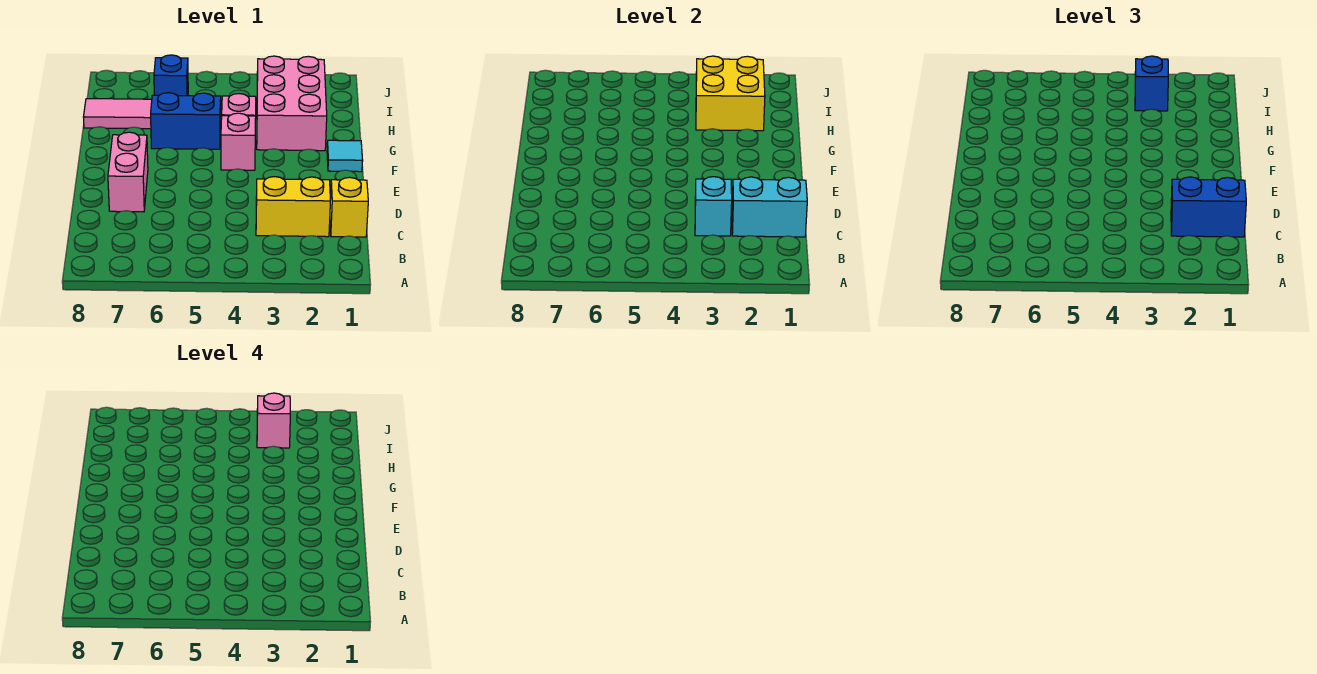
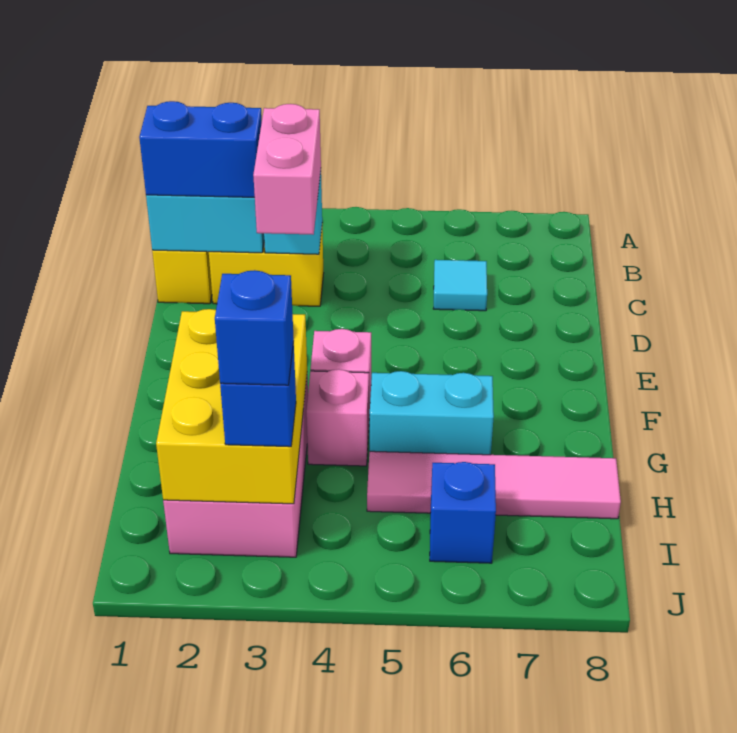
pink brick D7:E7 level 1 -> pink brick C3:D3 level 3
cyan tile F1 level 1 -> cyan tile C6 level 1
blue brick G5:G6 level 1 -> cyan brick G5:G6 level 1
yellow brick H2:I3 level 2 -> yellow brick G2:I3 level 2
pink brick I3 level 4 -> blue brick I3 level 4

